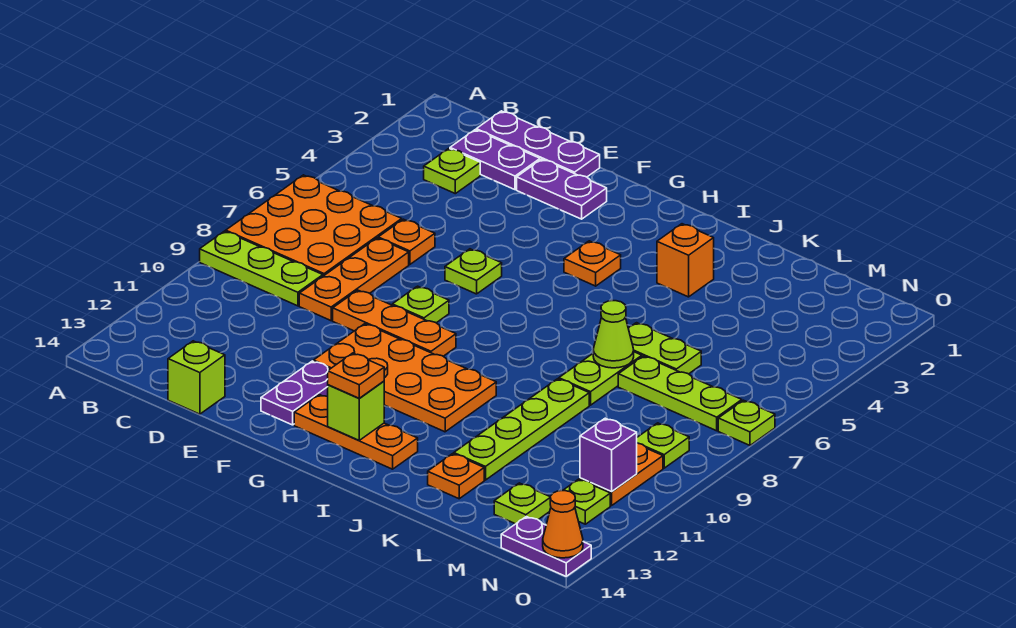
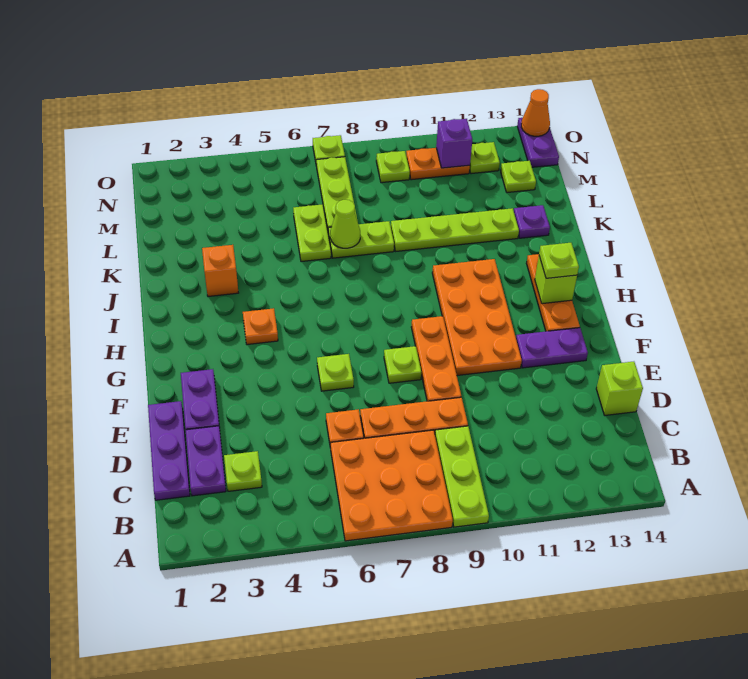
orange plate H13 level 3 -> lime plate H13 level 3
orange plate K13 level 1 -> purple plate K13 level 1

